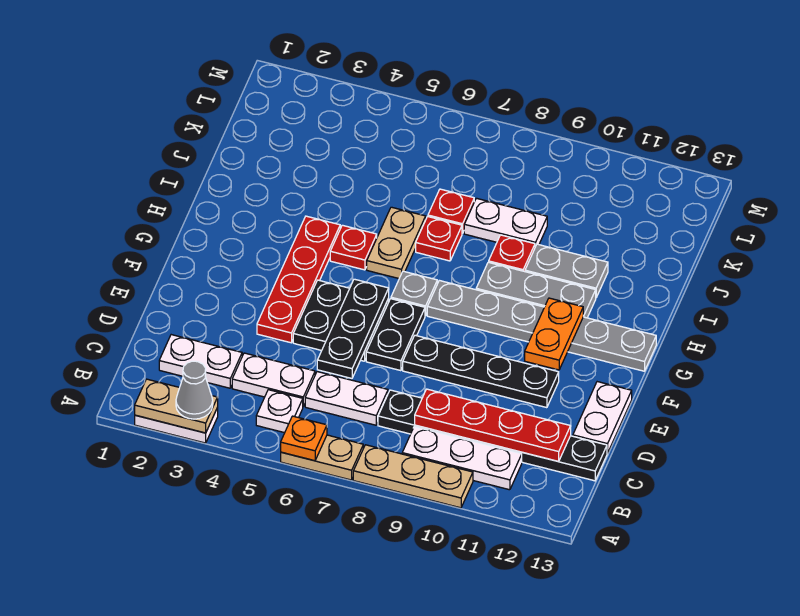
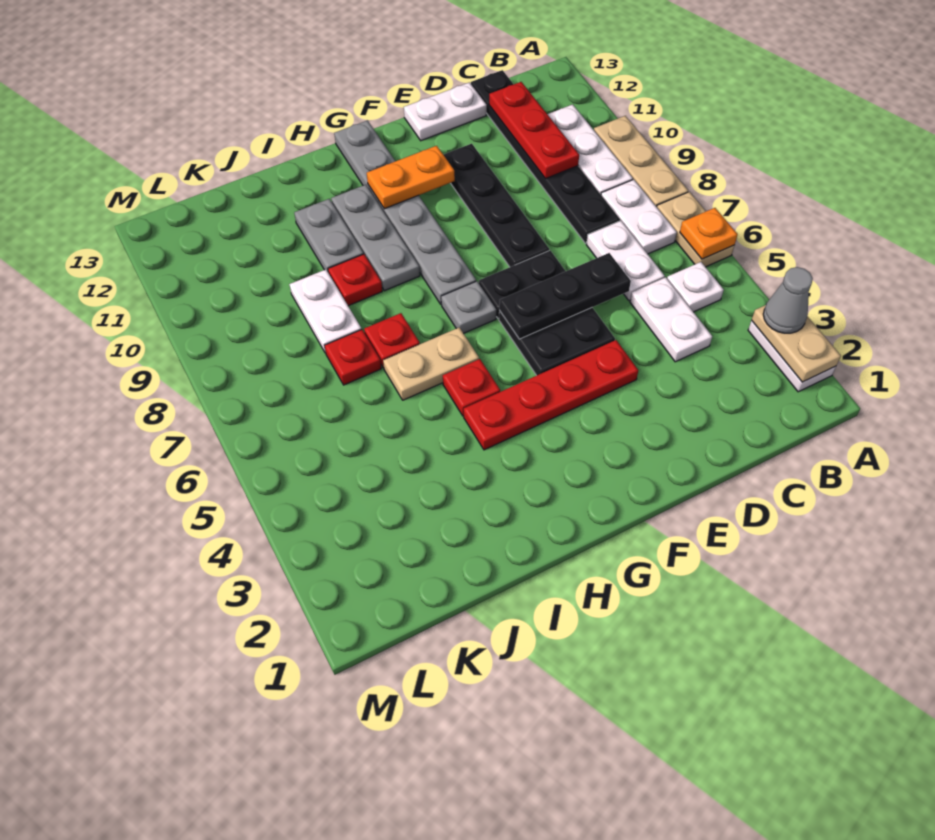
white plate C2:C3 level 1 -> white plate B7:B8 level 1
red plate C9:C12 level 2 -> red plate C10:C12 level 2

